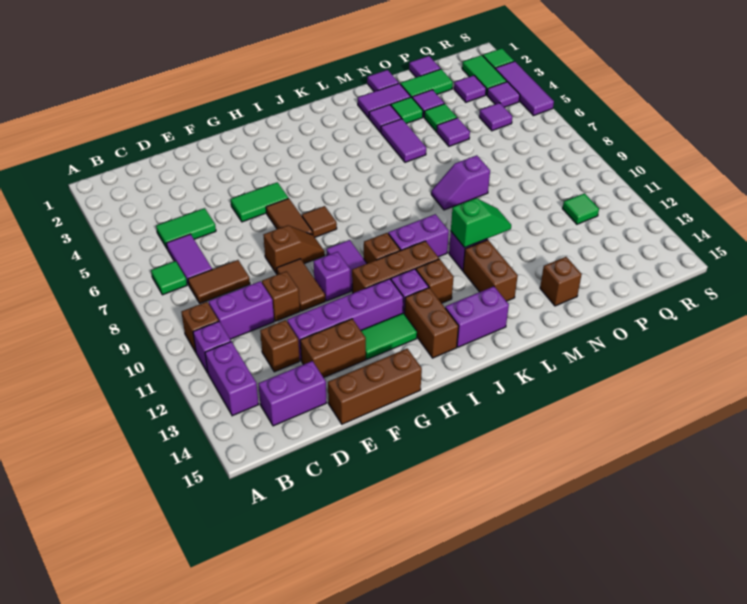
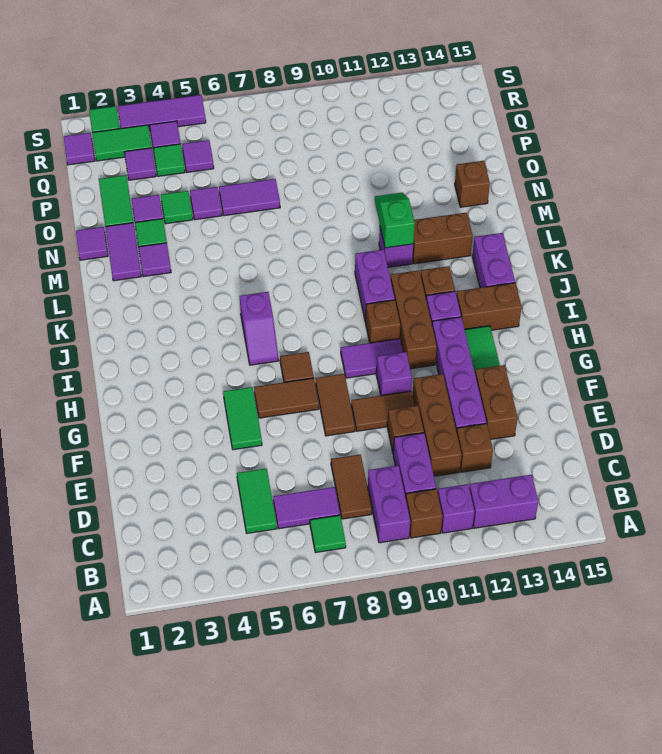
purple brick C14:D14 level 1 -> purple brick B9:C9 level 1
brown brick E15:G15 level 1 -> brown brick D11:F11 level 1
brown slope F8:G8 level 1 top F -> brown tile F8:G8 level 1
purple tile M4:M5 level 1 -> purple tile O6:O7 level 1
purple slope M8:N8 level 1 top N -> purple slope I6:J6 level 1 top J
purple tile P1 level 1 -> purple tile R1 level 1
green tile Q11 level 1 -> green tile Q4 level 1

